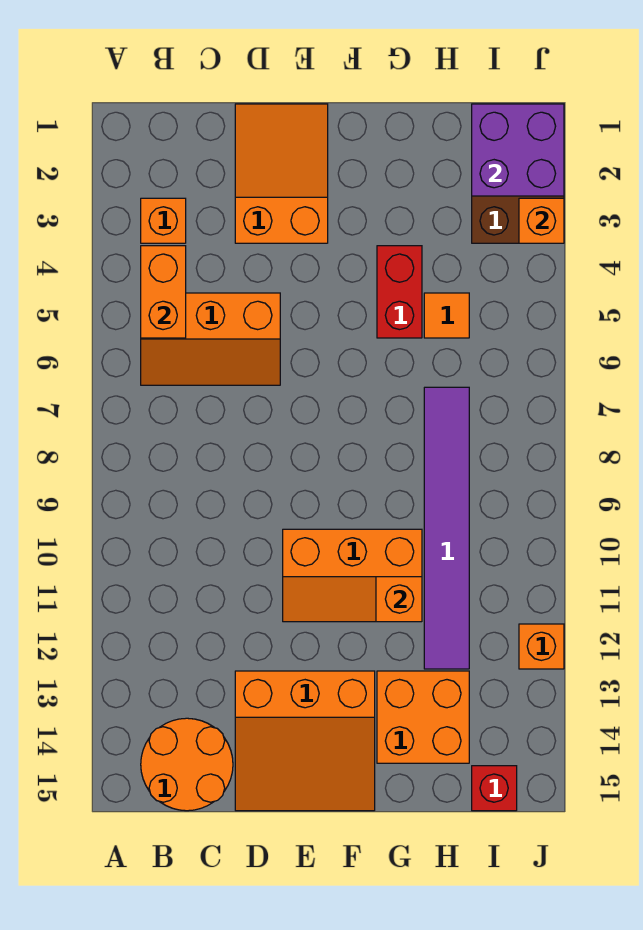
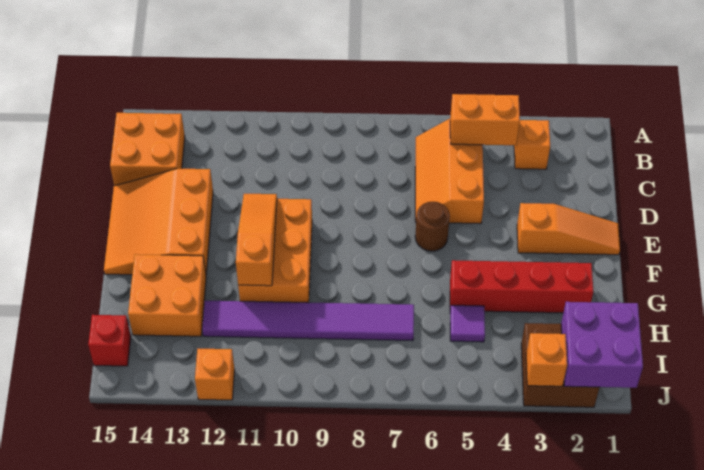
orange round brick B14:C15 level 1 -> orange brick B14:C15 level 1
orange slope D1:E3 level 1 top 3 -> orange slope E1:E3 level 1 top 3
none -> brown round brick E6 level 1
red brick G4:G5 level 1 -> red brick G2:G5 level 1
orange tile H5 level 1 -> purple tile H5 level 1

